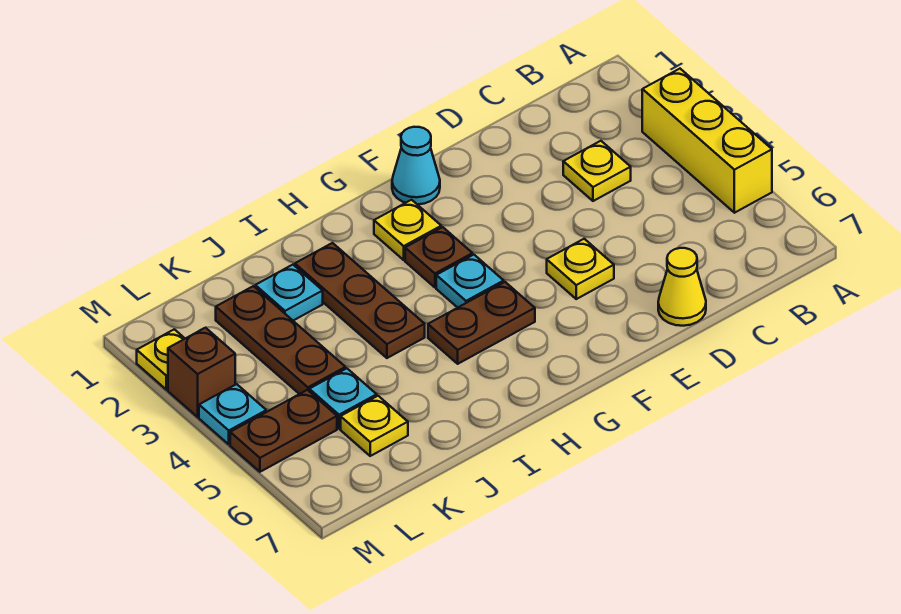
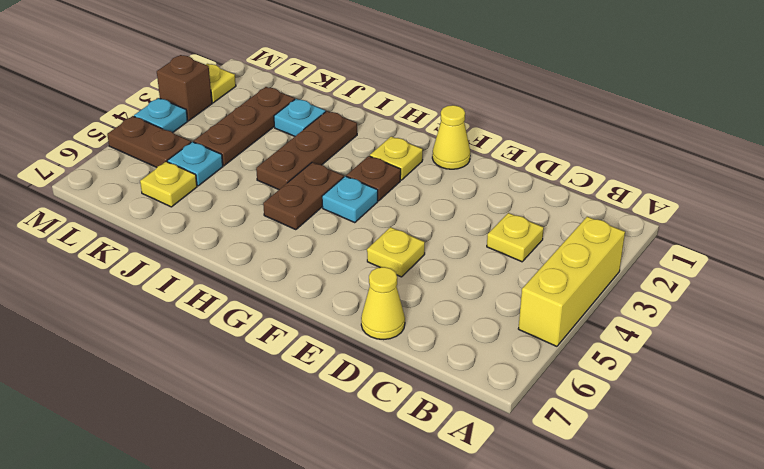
cyan cone F1 level 1 -> yellow cone F1 level 1
brown plate G5:H5 level 1 -> brown plate H4:H5 level 1

